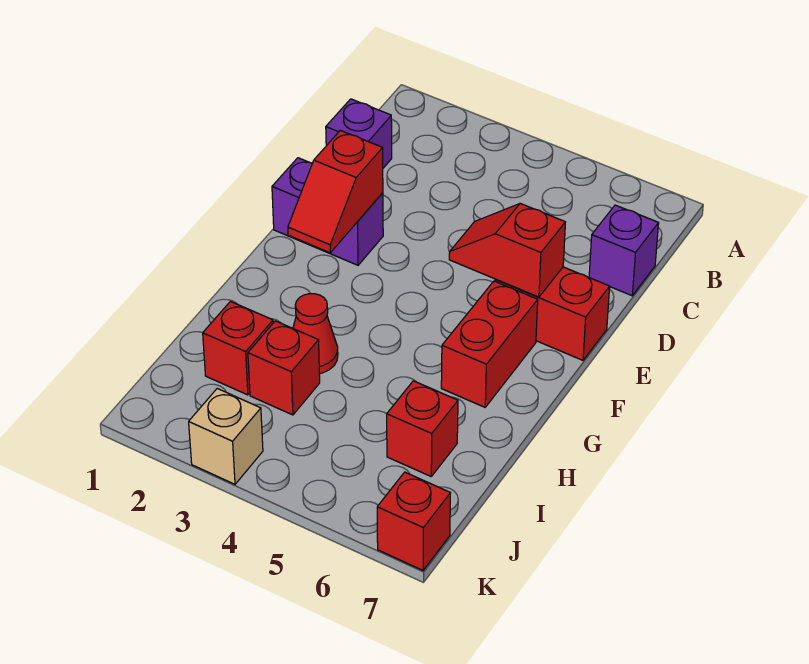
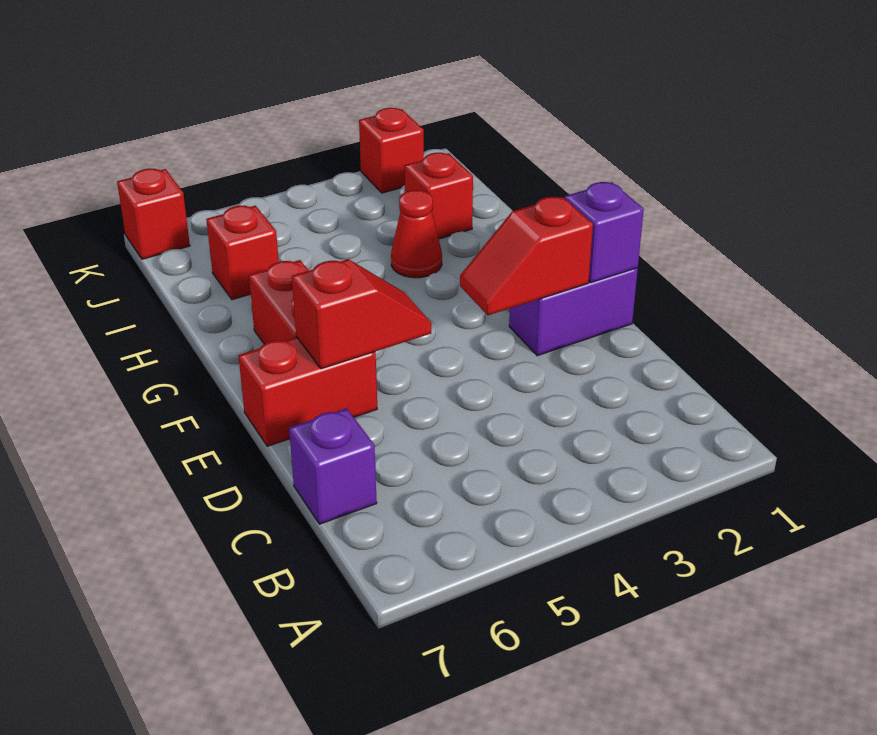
purple brick C1 level 1 -> purple brick E1 level 2
red slope E2:F2 level 2 top E -> red slope E2:E3 level 2 top 2
red brick I3 level 1 -> red brick K2 level 1
tan brick K3 level 1 -> none

